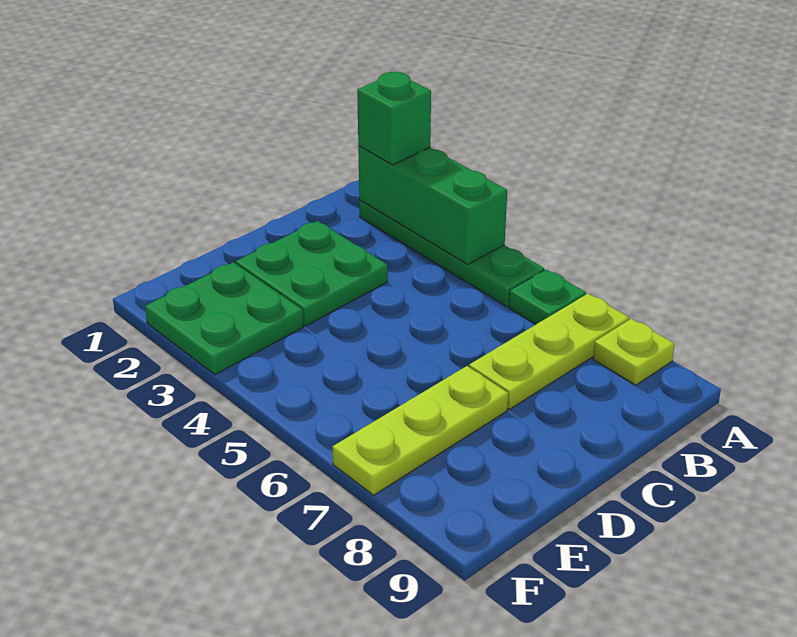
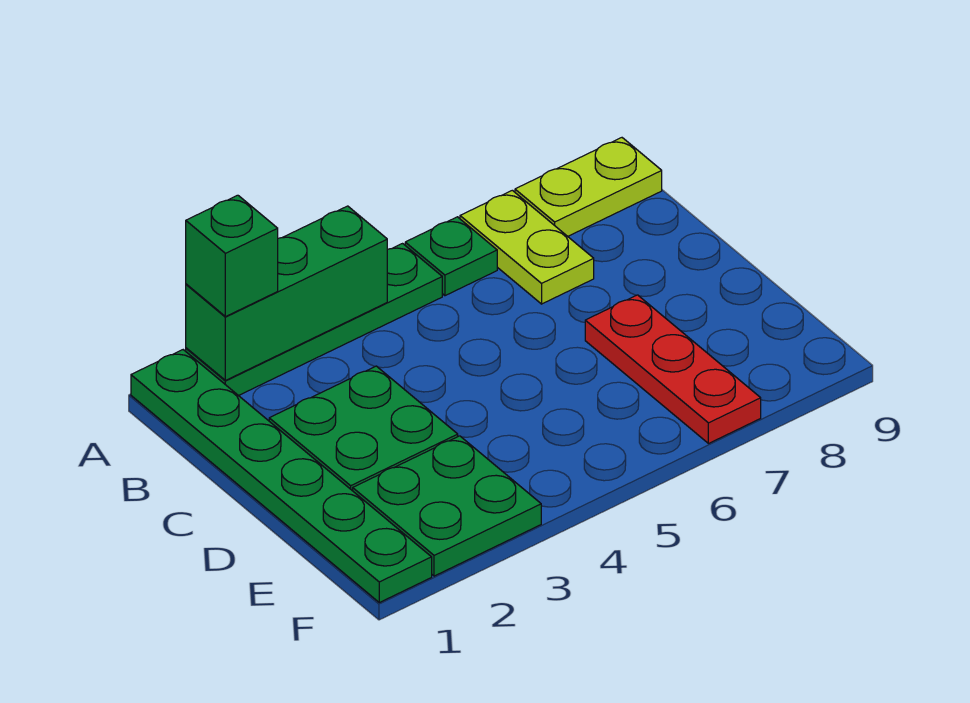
none -> green plate A1:F1 level 1
lime plate A7:C7 level 1 -> lime plate A7:B7 level 1
lime plate A8 level 1 -> lime plate A8:A9 level 1
lime plate D7:F7 level 1 -> red plate D7:F7 level 1

